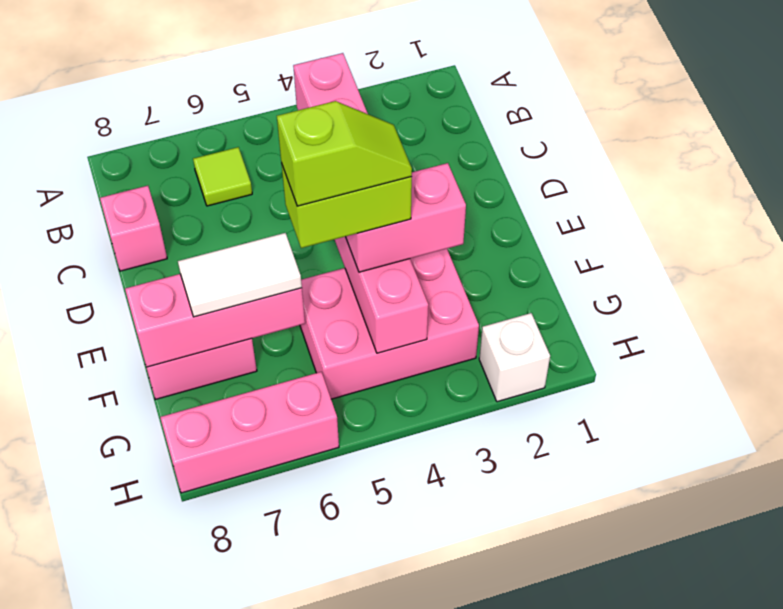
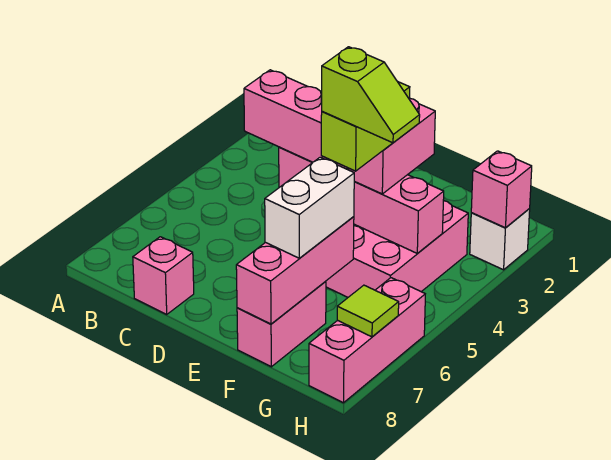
lime tile B6 level 1 -> lime tile H7 level 2
lime slope F4:F5 level 5 top 5 -> lime slope F5:G5 level 5 top F
white tile F6:F7 level 3 -> white brick F6:F7 level 3
none -> pink brick H2 level 2

